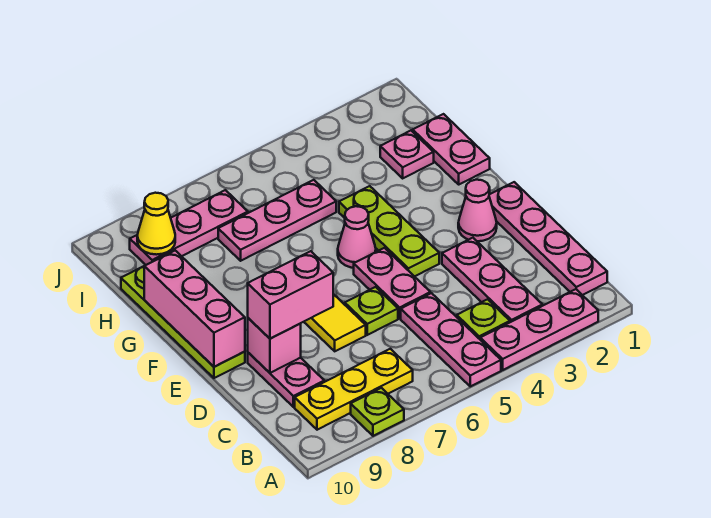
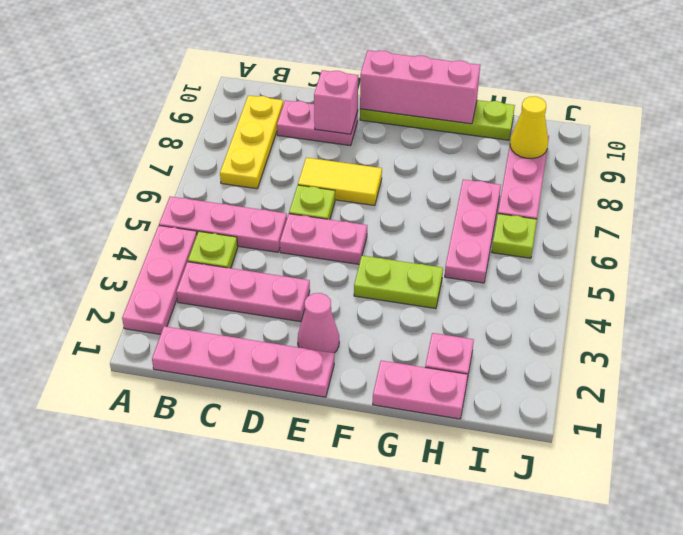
lime plate A8 level 1 -> lime plate I6 level 1
pink brick D8:D9 level 3 -> none
lime plate E4:G4 level 1 -> lime plate F4:G4 level 1
pink cone F5 level 1 -> none

